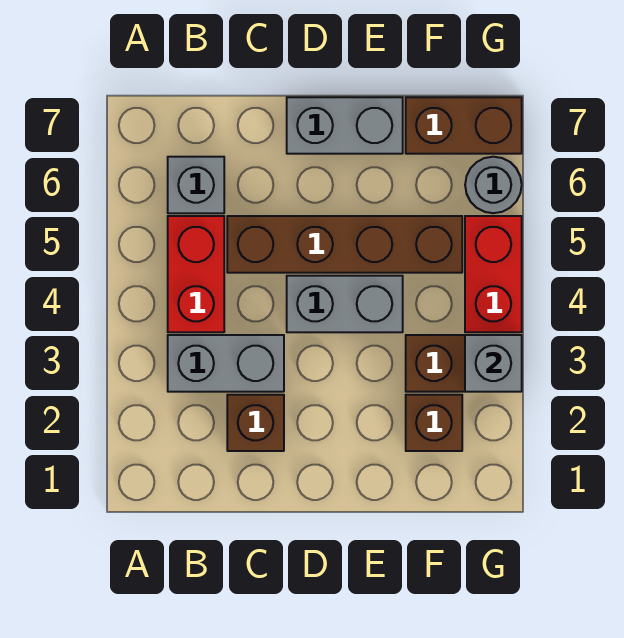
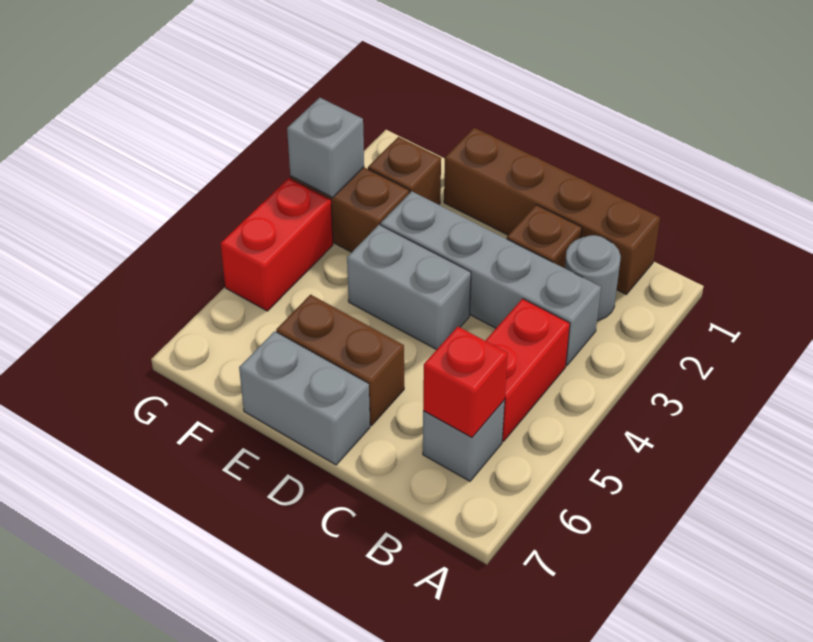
grey brick B3:C3 level 1 -> grey brick B3:E3 level 1
none -> red brick B6 level 2
brown brick C5:F5 level 1 -> brown brick B1:E1 level 1
brown brick F7:G7 level 1 -> brown brick D6:E6 level 1
grey round brick G6 level 1 -> grey round brick B2 level 1

